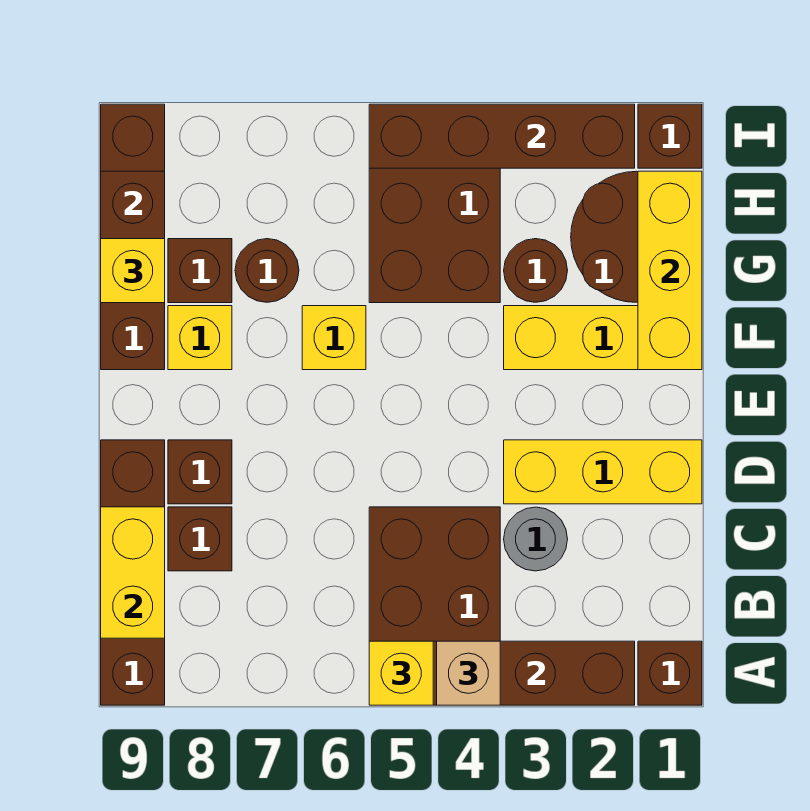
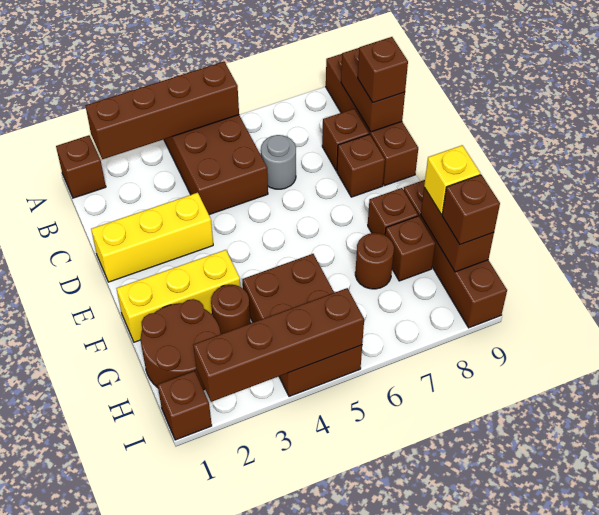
tan brick A4 level 3 -> none
yellow brick A5 level 3 -> none
yellow brick B9:C9 level 2 -> brown brick B9:C9 level 2
grey round brick C3 level 1 -> grey round brick C6 level 1
none -> brown brick C9 level 3
yellow brick F1:H1 level 2 -> none
yellow brick F6 level 1 -> none
yellow brick F8 level 1 -> brown brick F8 level 1
none -> brown brick H9 level 3

